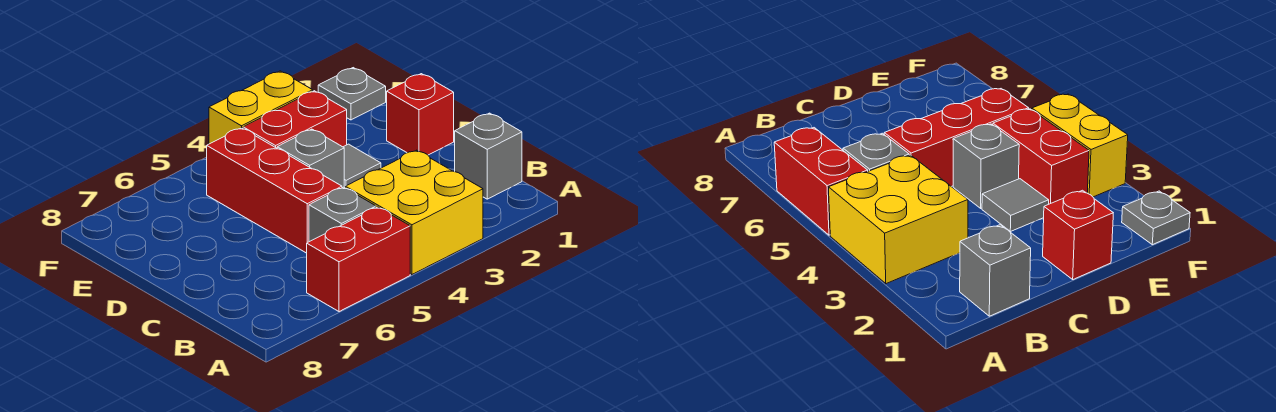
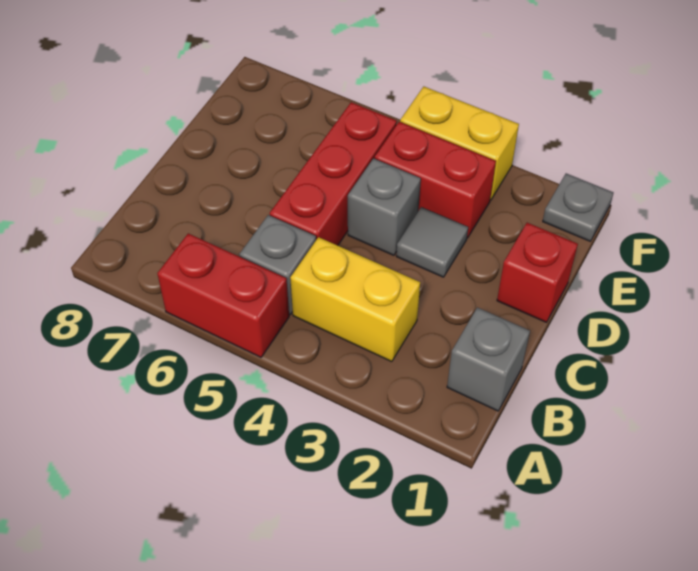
yellow brick A3:B4 level 1 -> yellow brick B3:B4 level 1

